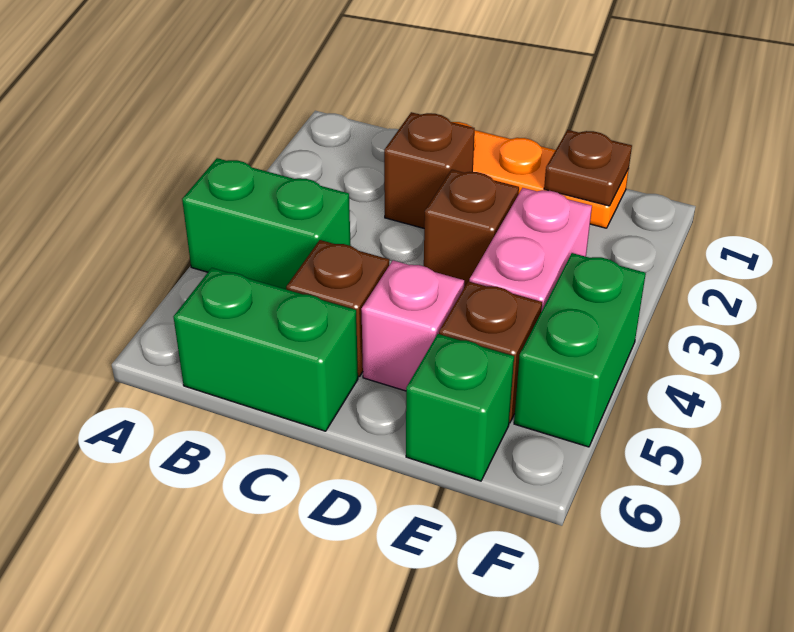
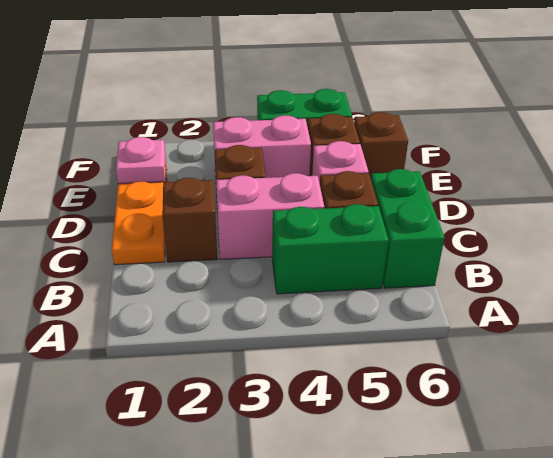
green brick A4:B4 level 1 -> green brick B4:B5 level 1
none -> pink brick C3:C4 level 1
brown plate E1 level 2 -> pink plate E1 level 2
green brick E6 level 1 -> brown brick E6 level 1

